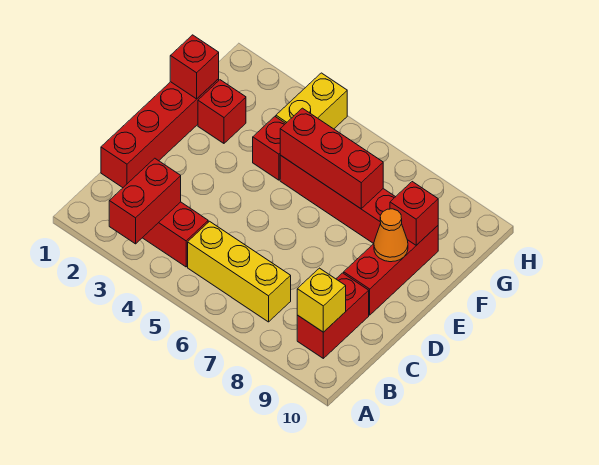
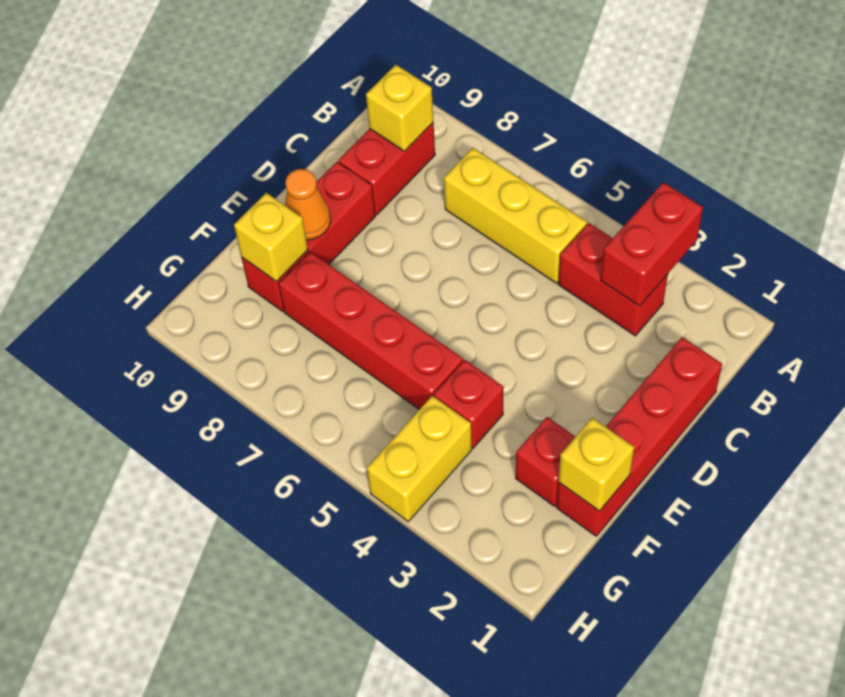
red brick F1 level 2 -> yellow brick F1 level 2
red brick F5:F7 level 2 -> none
red brick F9 level 2 -> yellow brick F9 level 2

